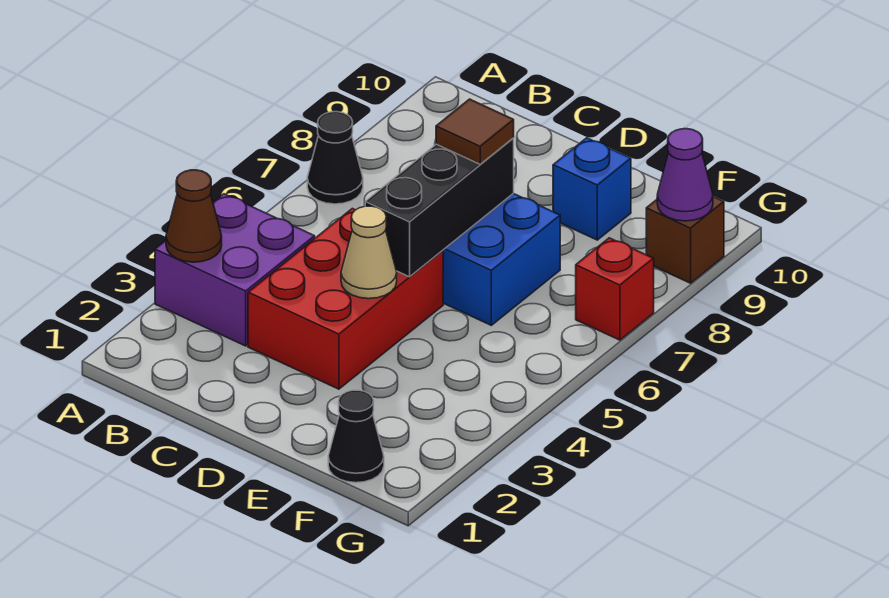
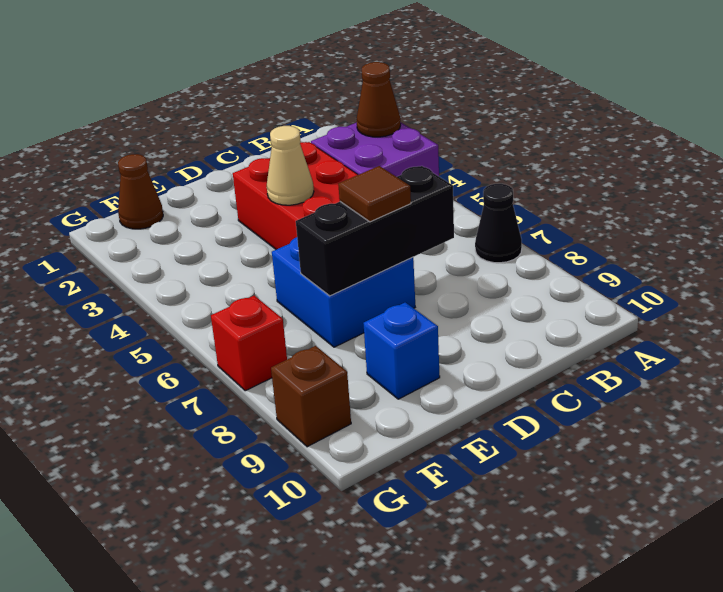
black brick D5:D7 level 2 -> black brick C7:E7 level 2
black cone F1 level 1 -> brown cone F1 level 1
purple cone G9 level 2 -> none

